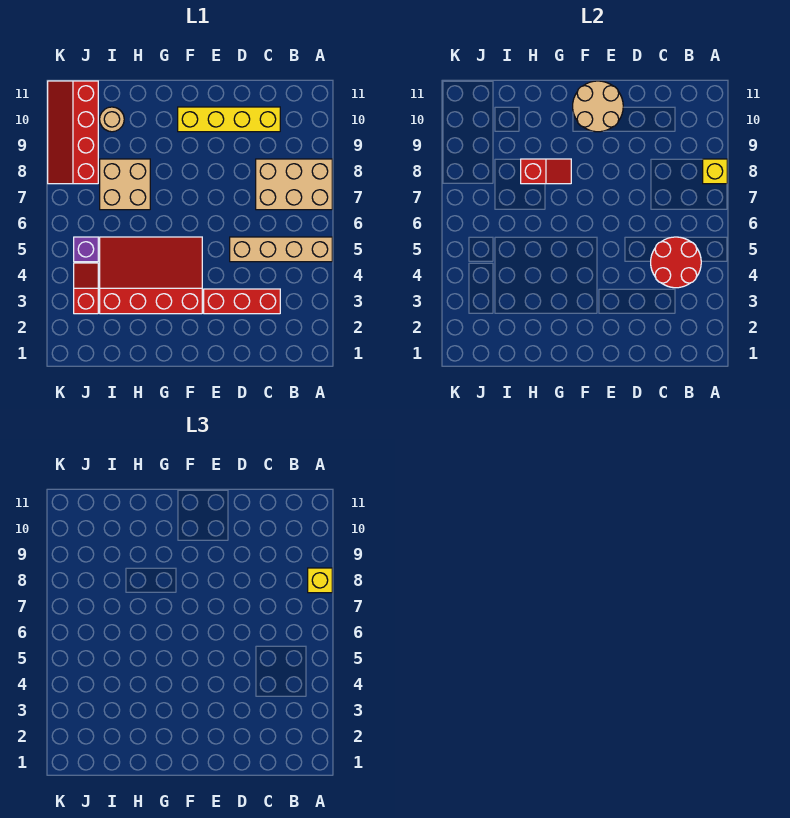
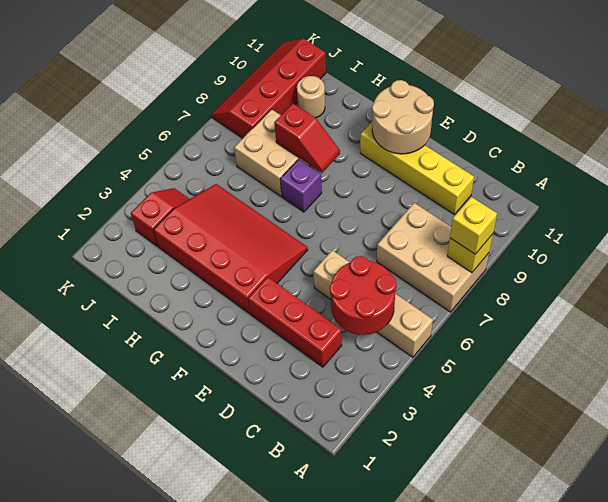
purple brick J5 level 1 -> purple brick G7 level 1

